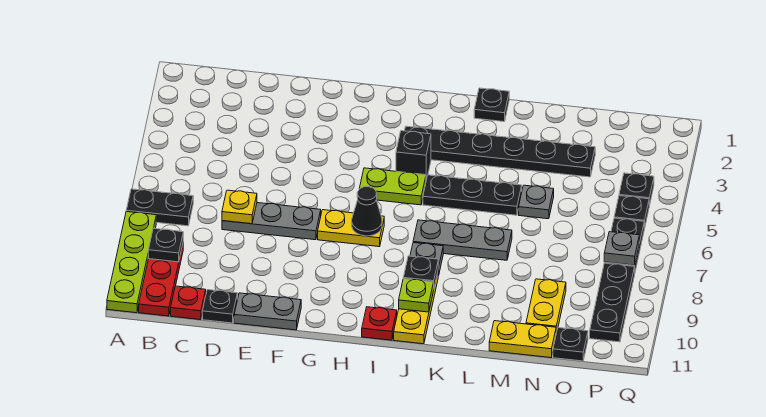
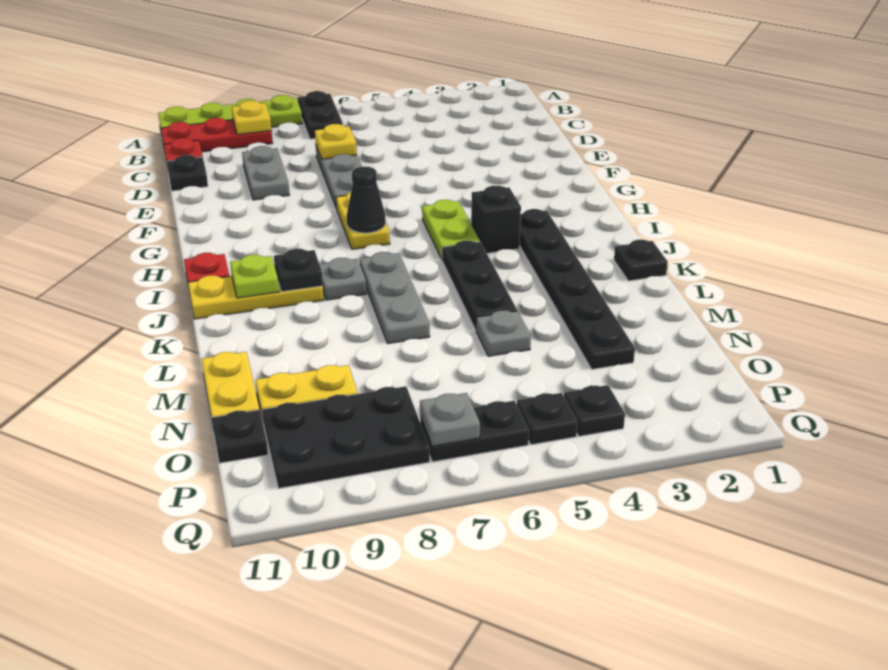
black plate B9 level 2 -> yellow plate B9 level 2
grey plate E11:F11 level 1 -> grey plate D9:E9 level 1
black plate P8:P10 level 1 -> black plate O8:P10 level 1

